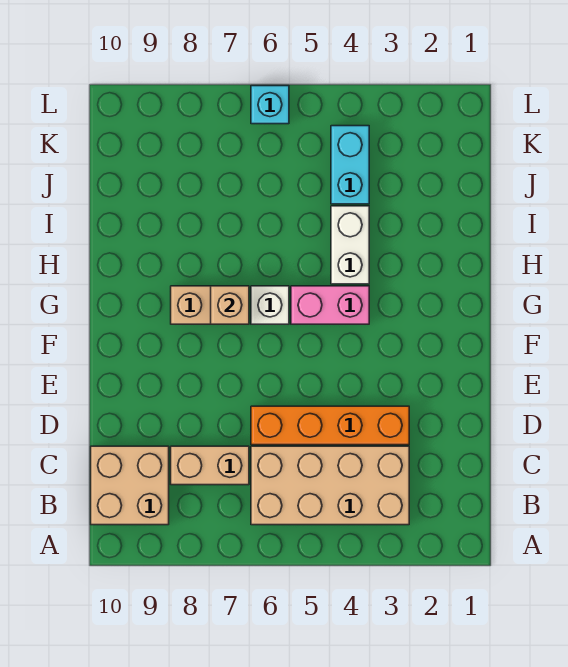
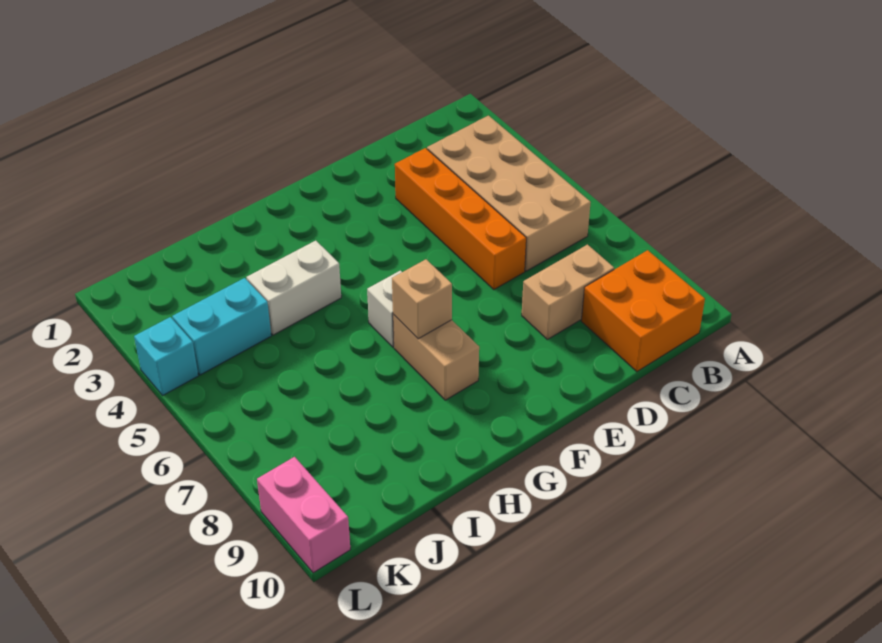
tan brick B9:C10 level 1 -> orange brick B9:C10 level 1
tan brick C7:C8 level 1 -> tan brick C8:D8 level 1
pink brick G4:G5 level 1 -> pink brick L9:L10 level 1
cyan brick L6 level 1 -> cyan brick L4 level 1

